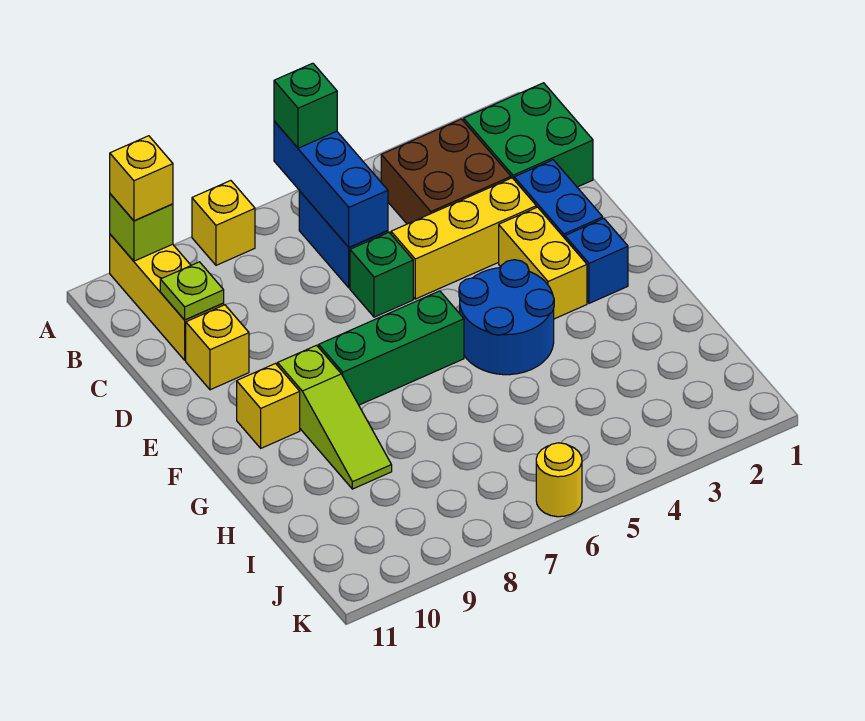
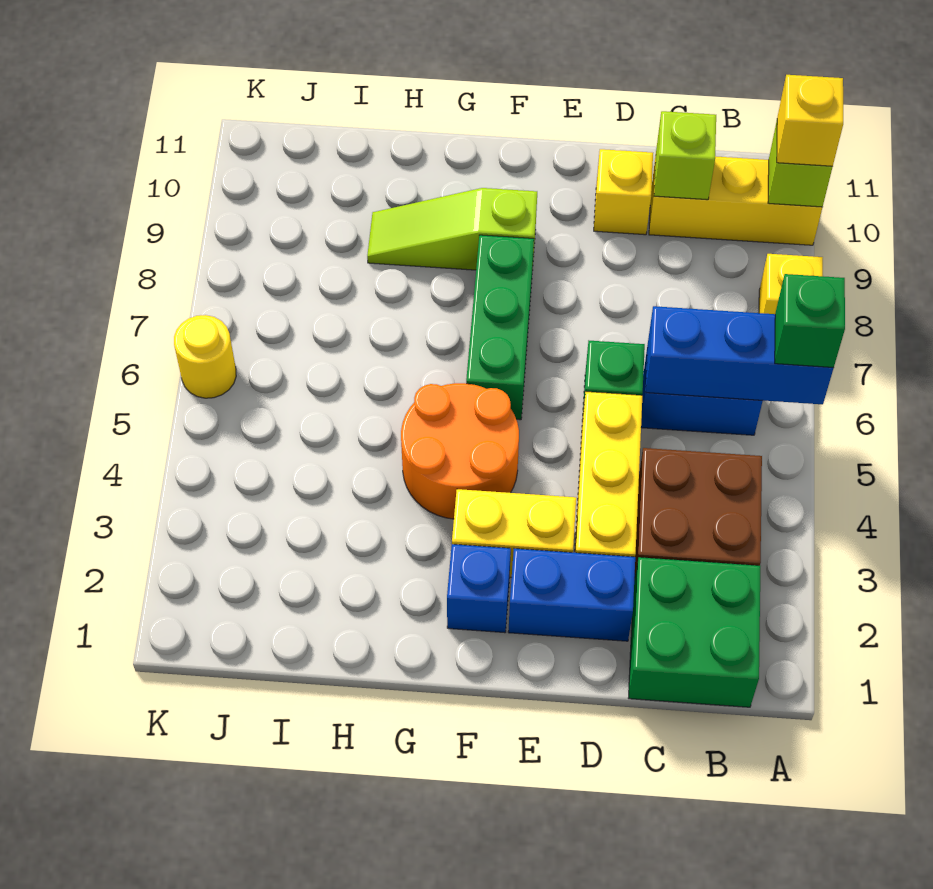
lime plate C10 level 2 -> lime brick C10 level 2
blue round brick F4:G5 level 1 -> orange round brick F4:G5 level 1
yellow brick F10 level 1 -> none

